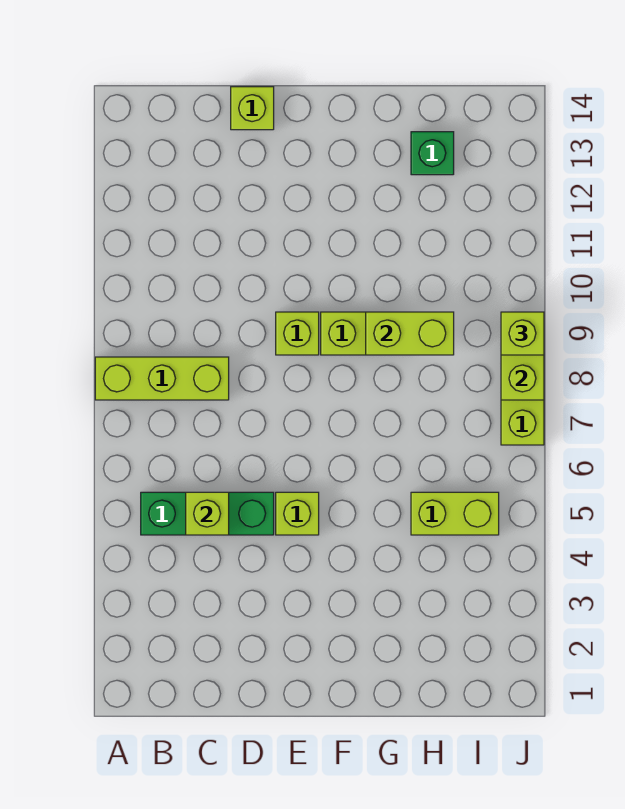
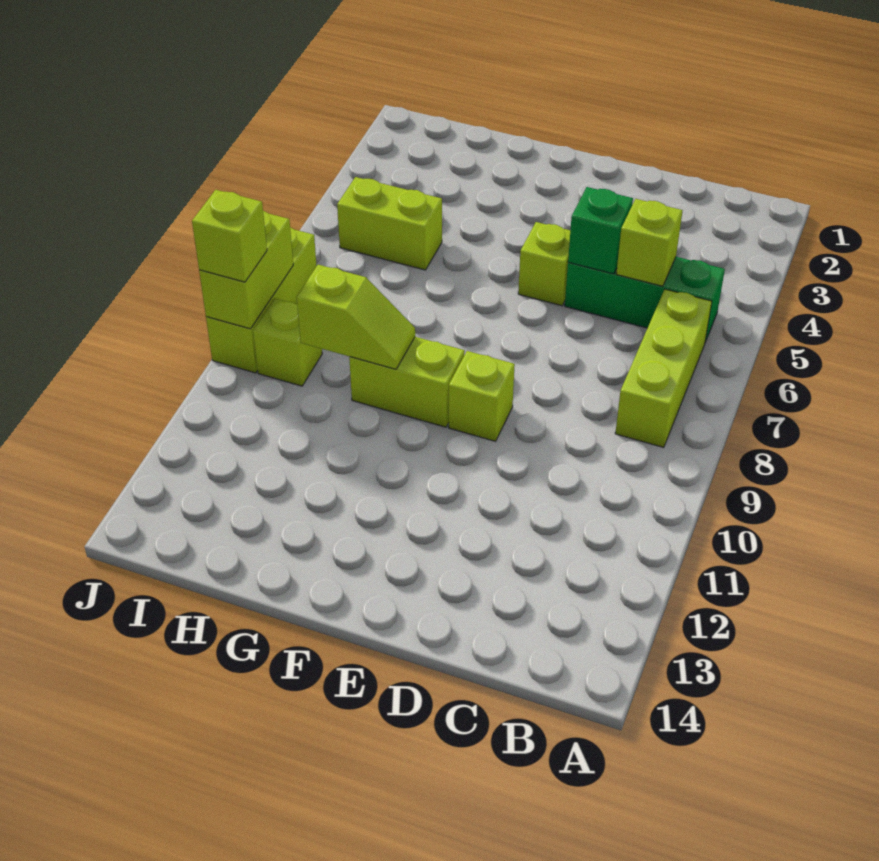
lime brick A8:C8 level 1 -> lime brick B6:B8 level 1
lime brick D14 level 1 -> lime brick I9 level 1
lime brick G9:H9 level 2 -> lime slope G9:H9 level 2 top H
green brick H13 level 1 -> green brick D5 level 2

